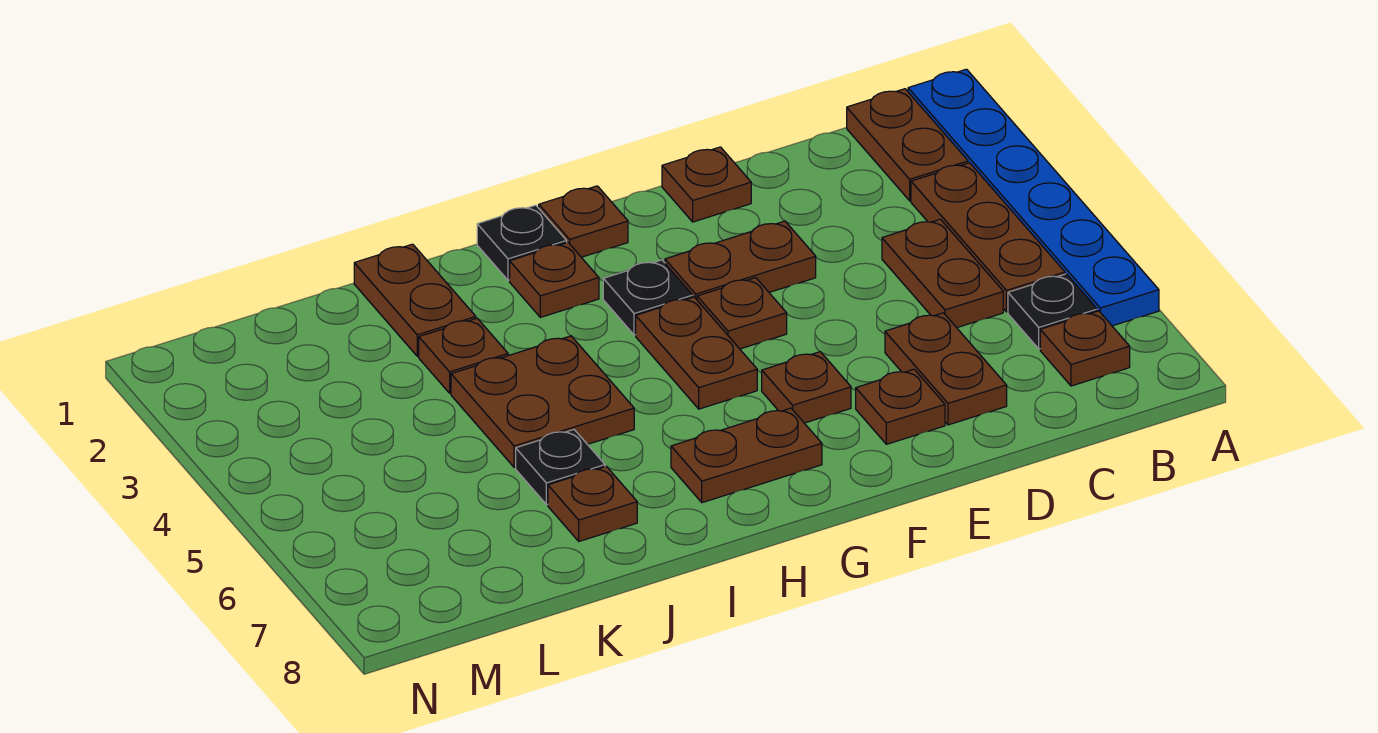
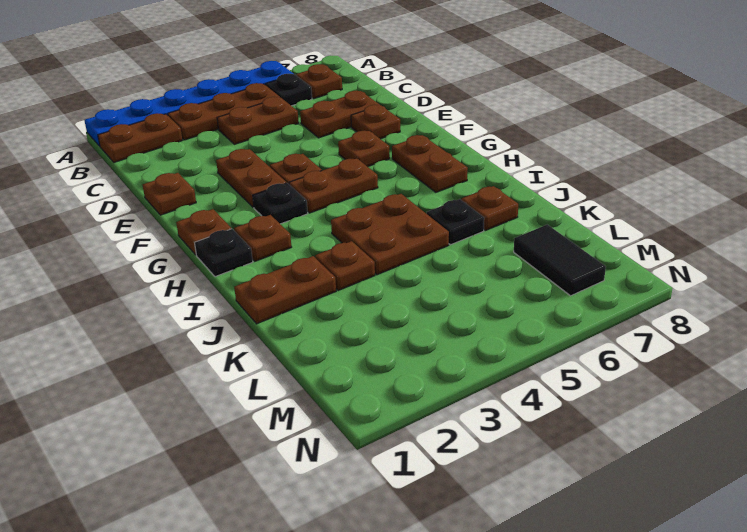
none -> black tile L7:M7 level 1

